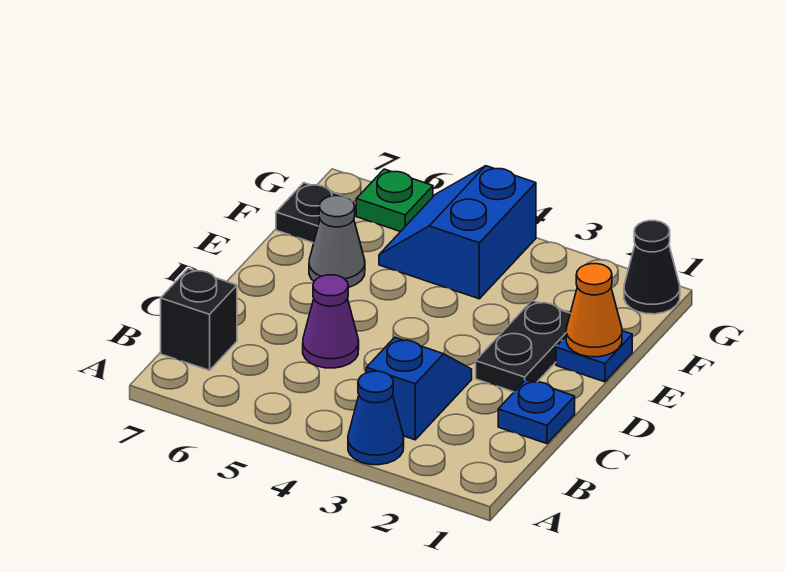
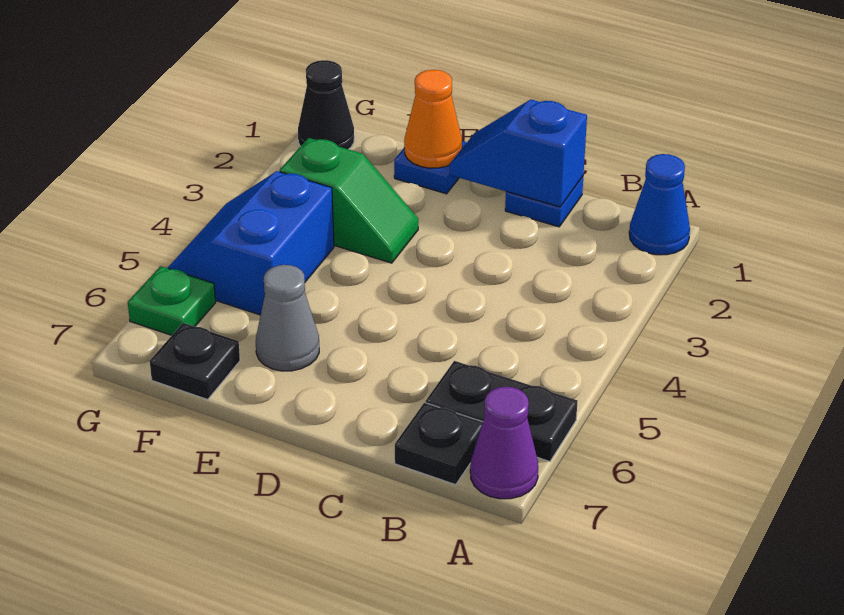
blue cone A3 level 1 -> blue cone A1 level 1
blue slope B3:C3 level 1 top B -> blue slope C1:D1 level 2 top C
black brick B7 level 1 -> black plate B7 level 1
purple cone C5 level 1 -> purple cone A7 level 1
black plate D2:E2 level 1 -> black plate A6:B6 level 1
none -> green slope E3:F3 level 1 top F
blue slope F4:G5 level 1 top 4 -> blue slope F4:G5 level 1 top F

